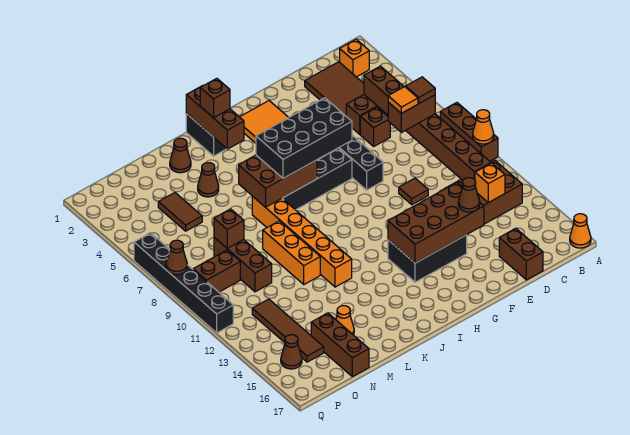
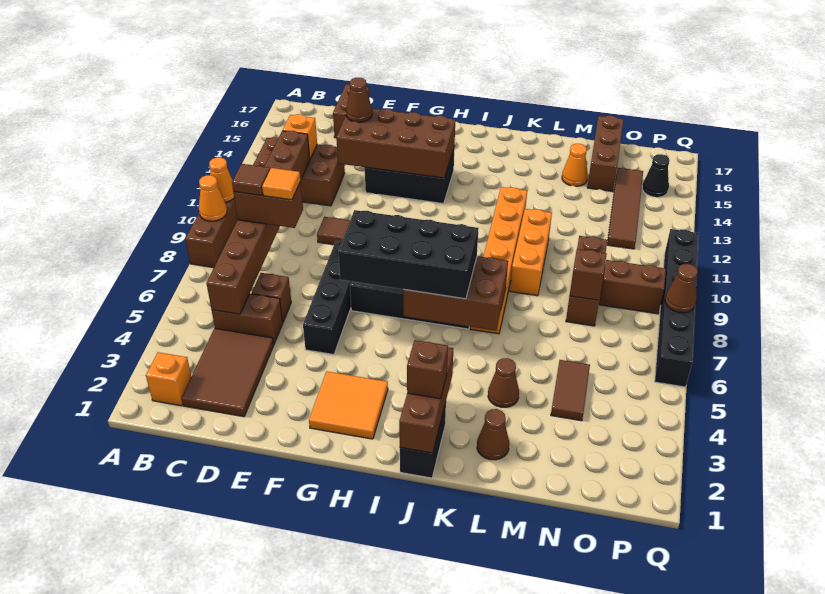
orange cone A17 level 1 -> orange cone A9 level 2
brown cone P15 level 1 -> black cone P15 level 1

